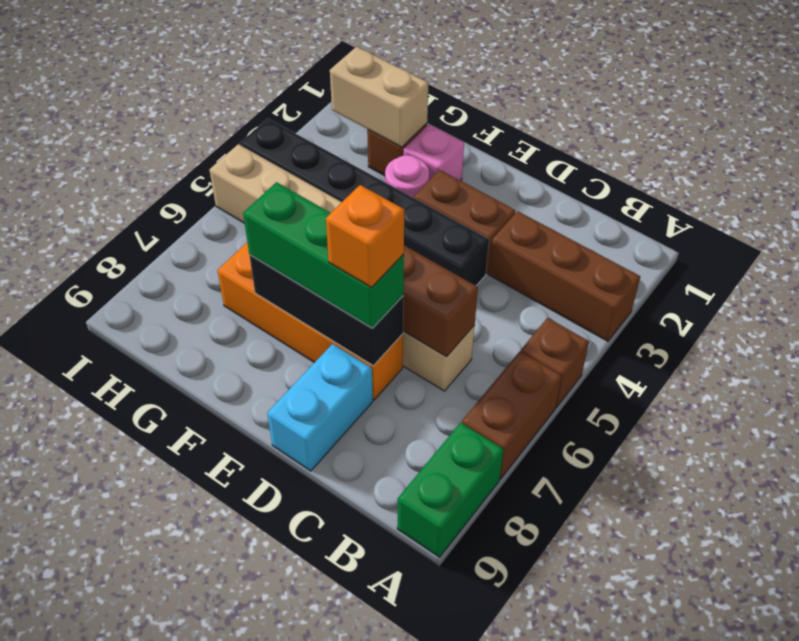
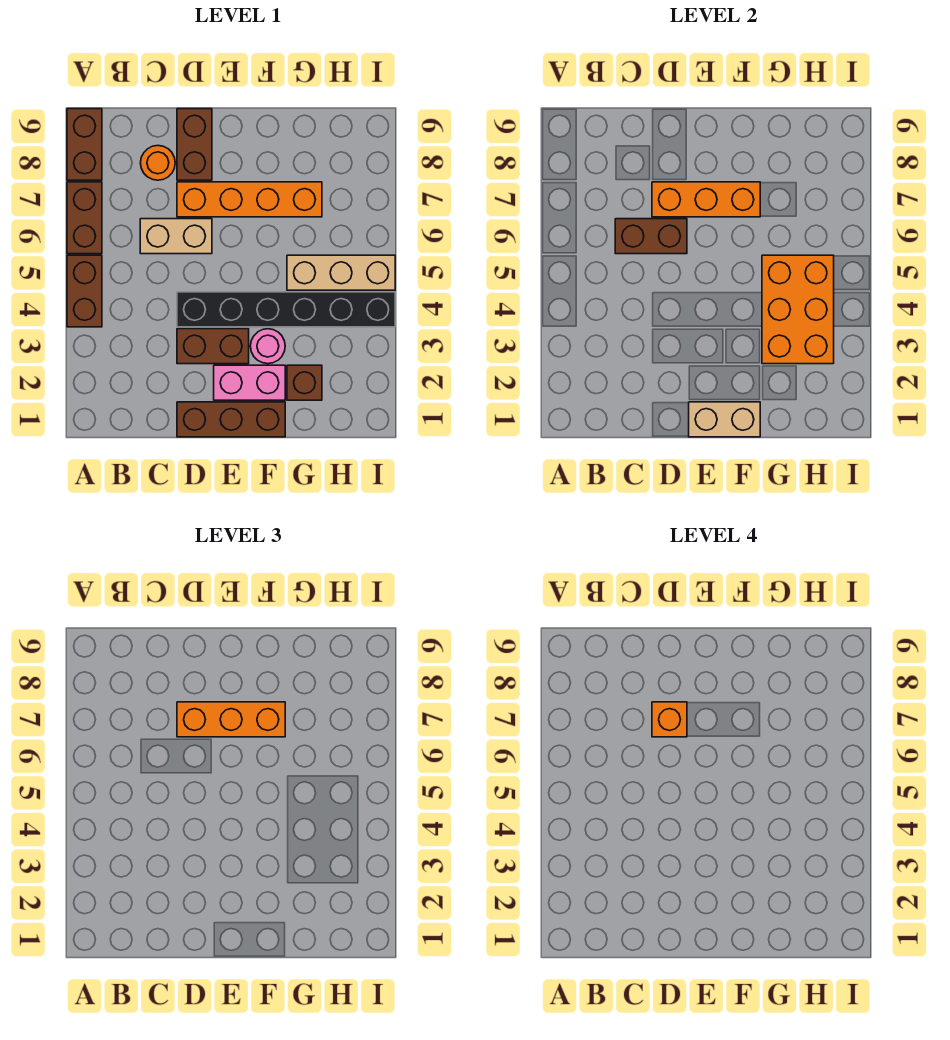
brown brick A3:C3 level 1 -> brown brick D1:F1 level 1
brown brick A5 level 1 -> brown brick A4:A5 level 1
green brick A8:A9 level 1 -> brown brick A8:A9 level 1
none -> orange round brick C8 level 1
black brick D7:F7 level 2 -> orange brick D7:F7 level 2
green brick D7:F7 level 3 -> orange brick D7:F7 level 3
cyan brick D8:D9 level 1 -> brown brick D8:D9 level 1
pink brick F2 level 1 -> pink brick E2:F2 level 1
tan brick G2:H2 level 2 -> tan brick E1:F1 level 2
none -> orange brick G3:H5 level 2

